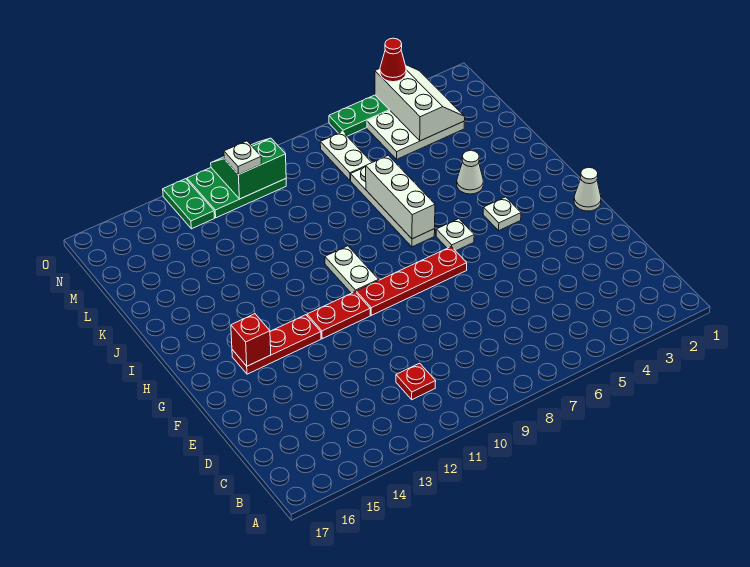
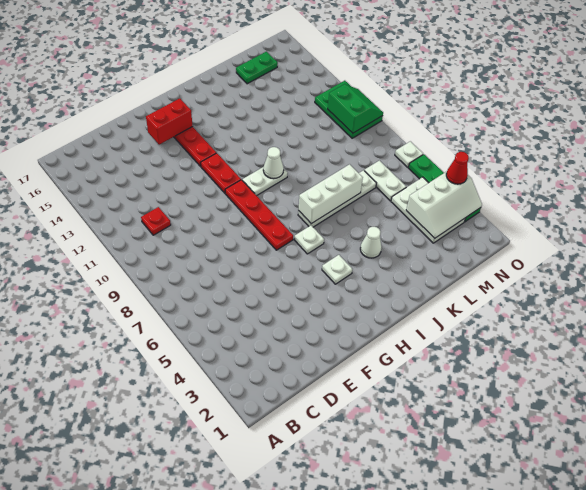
white cone G1 level 1 -> white cone I10 level 2
red brick G15 level 2 -> red brick F15:G15 level 2
white plate M7:N7 level 1 -> white plate M6:M7 level 1
white plate N11 level 3 -> white plate O7 level 1
green plate N13:O13 level 1 -> green plate L16:M16 level 1

